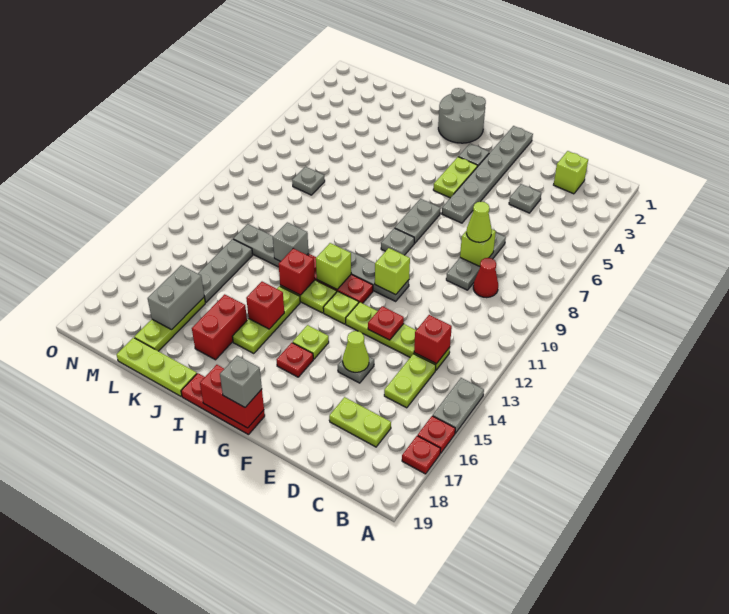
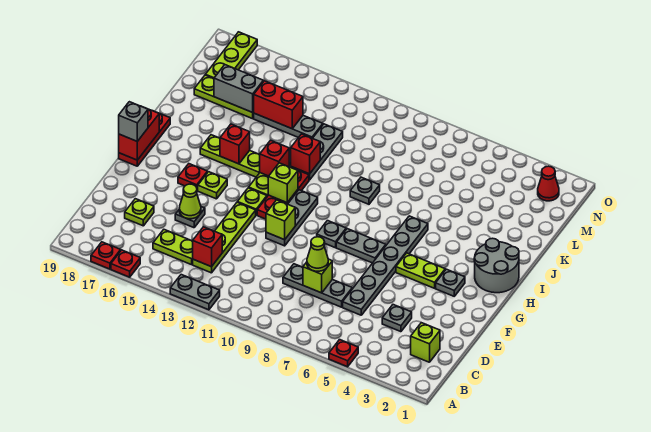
grey plate A14:A15 level 1 -> grey plate A12:A13 level 1
red cone C9 level 1 -> red cone N2 level 1
lime plate C17:D17 level 1 -> lime plate D17 level 1
red plate E13 level 2 -> red plate A5 level 1
grey plate F1:F6 level 1 -> grey plate D6:I6 level 1
grey brick J12 level 2 -> red brick J12 level 2
red brick J16:J17 level 1 -> red brick L14:L15 level 2
lime plate J19:L19 level 1 -> lime plate M18:O18 level 1
grey plate L8 level 1 -> grey plate J9 level 1

